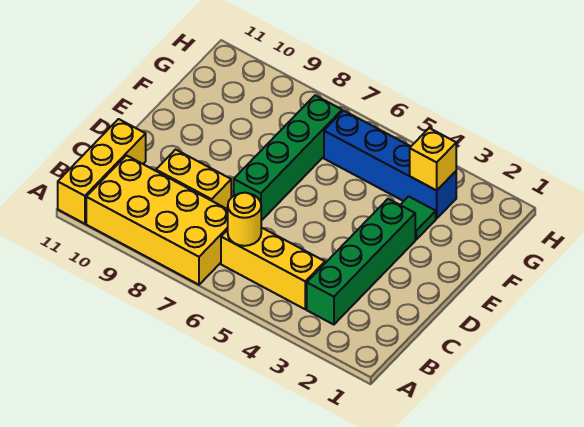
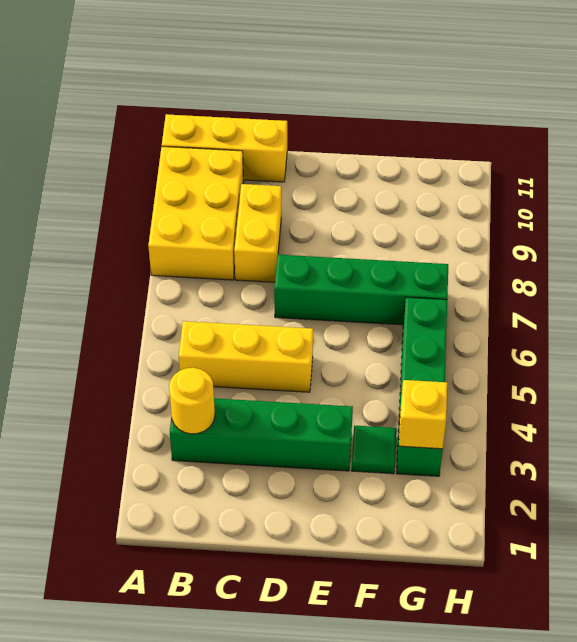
yellow brick A7:B10 level 1 -> yellow brick A8:B10 level 1
yellow brick B4:B6 level 1 -> yellow brick B5:D5 level 1
yellow round brick B6 level 2 -> yellow round brick B3 level 2
blue brick G3:G6 level 1 -> green brick G3:G6 level 1

